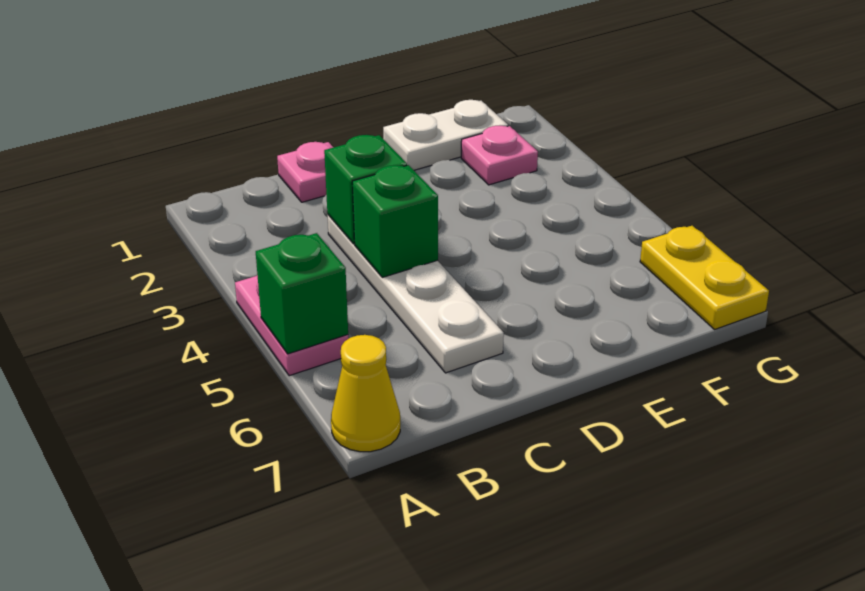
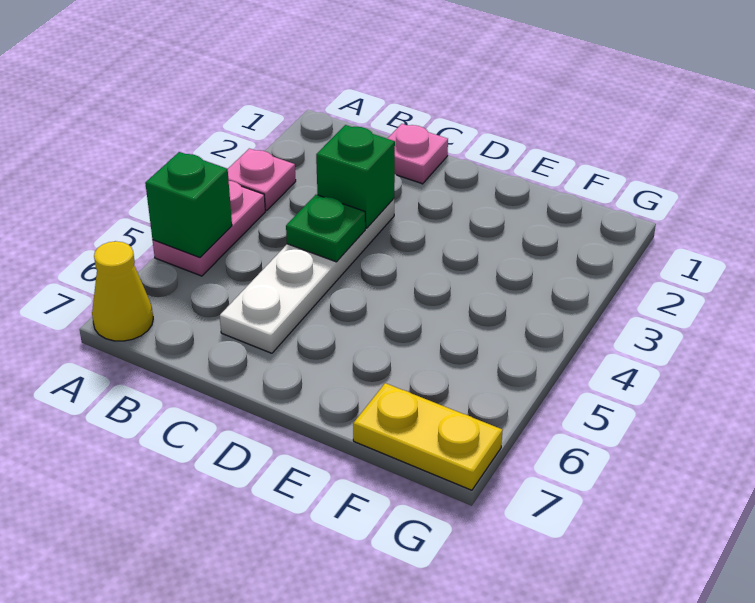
green brick C4 level 2 -> green plate C4 level 2
white plate E1:F1 level 1 -> none
pink plate F2 level 1 -> pink plate A3 level 1
yellow plate G6:G7 level 1 -> yellow plate F7:G7 level 1

